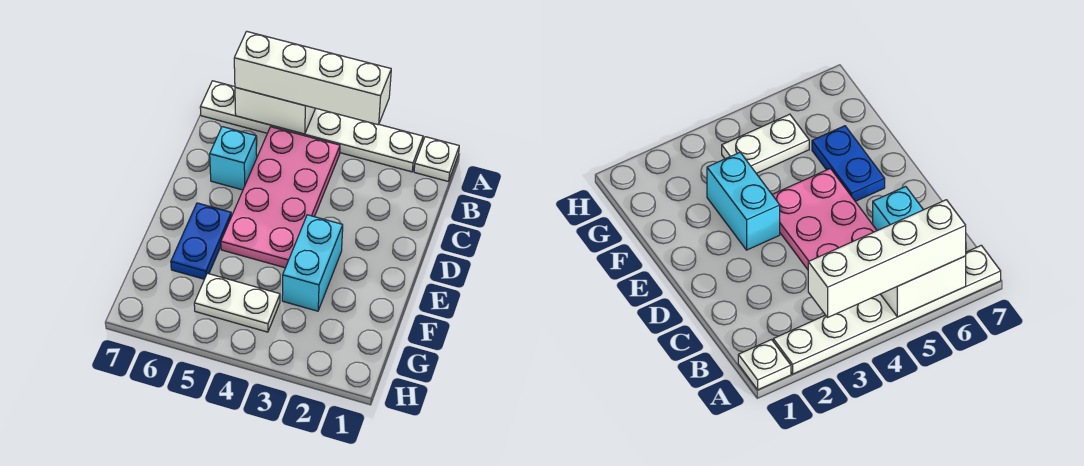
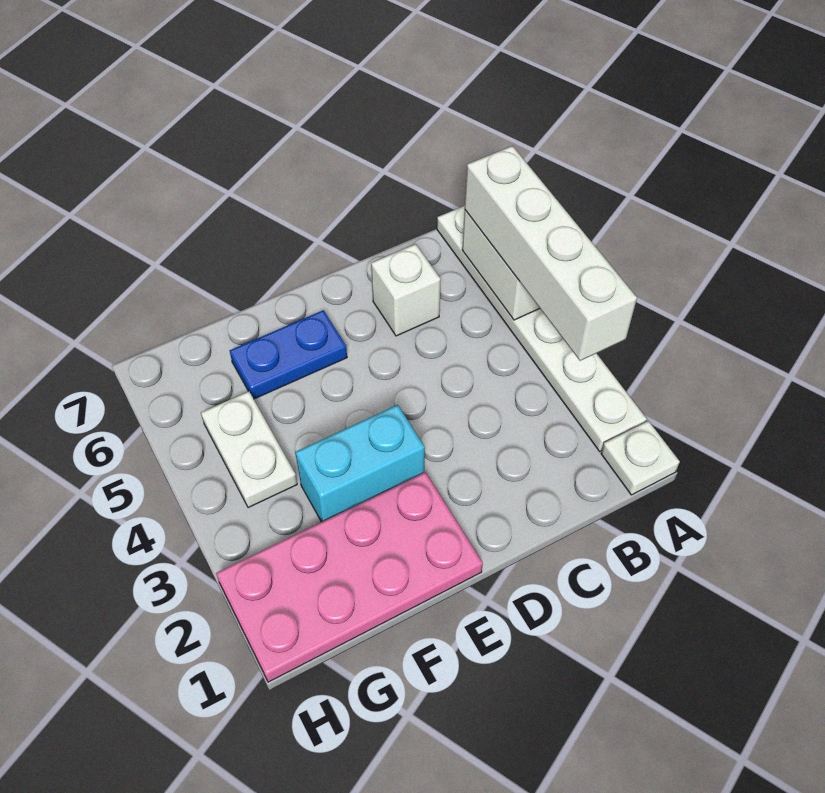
pink plate B4:E5 level 1 -> pink plate E1:H2 level 1
cyan brick C6 level 1 -> white brick C6 level 1

